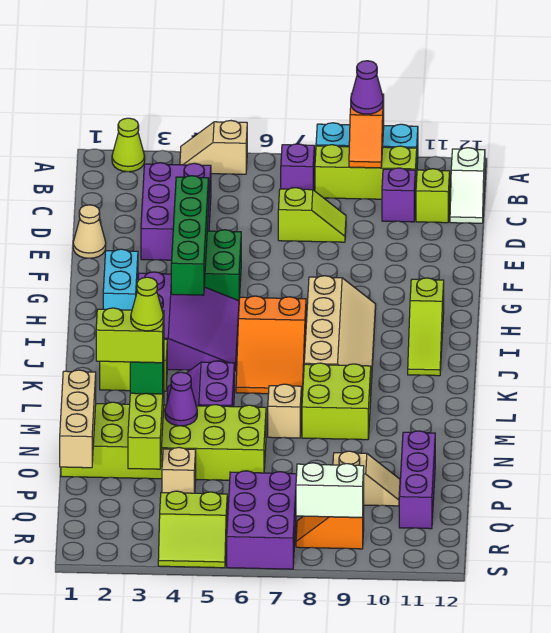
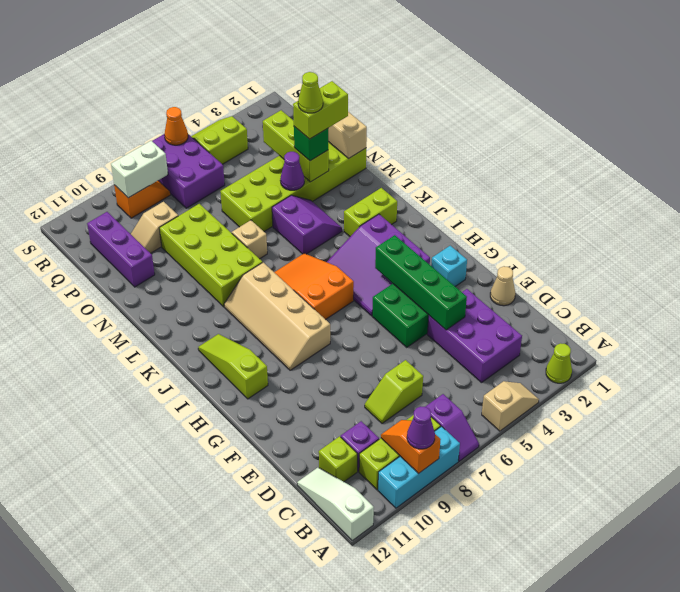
white slope B12:C12 level 1 top B -> white slope A12:C12 level 1 top A
cyan brick G2:H2 level 1 -> cyan brick G2 level 1
lime brick L8:M9 level 1 -> lime brick L8:O9 level 1
tan brick P4 level 1 -> none
none -> orange cone S6 level 2

